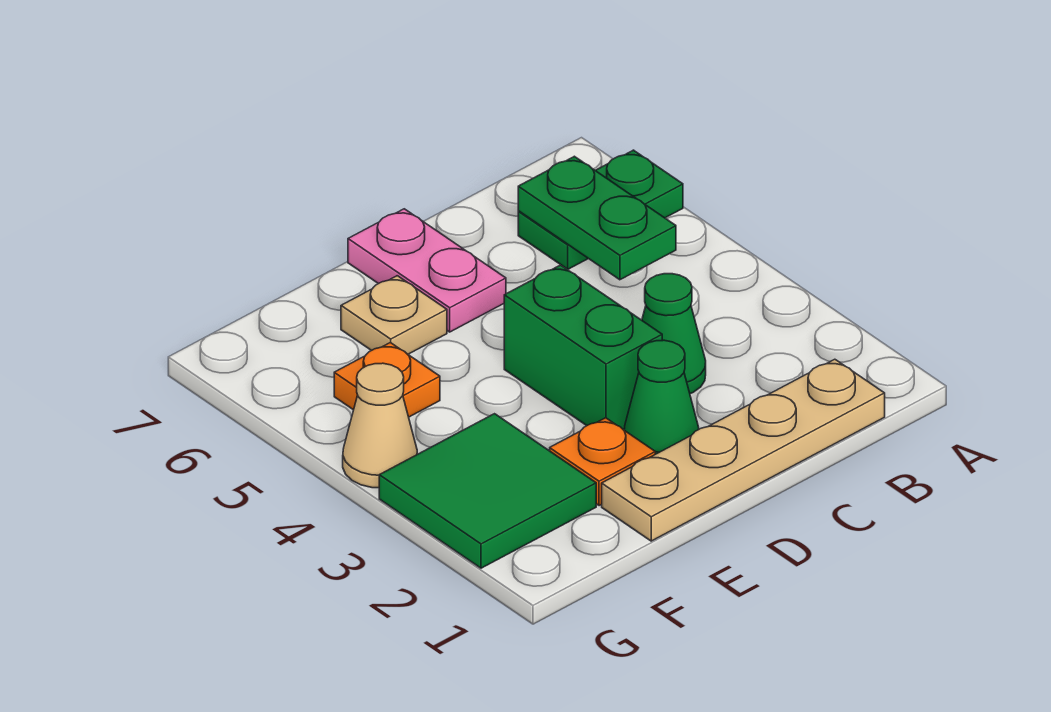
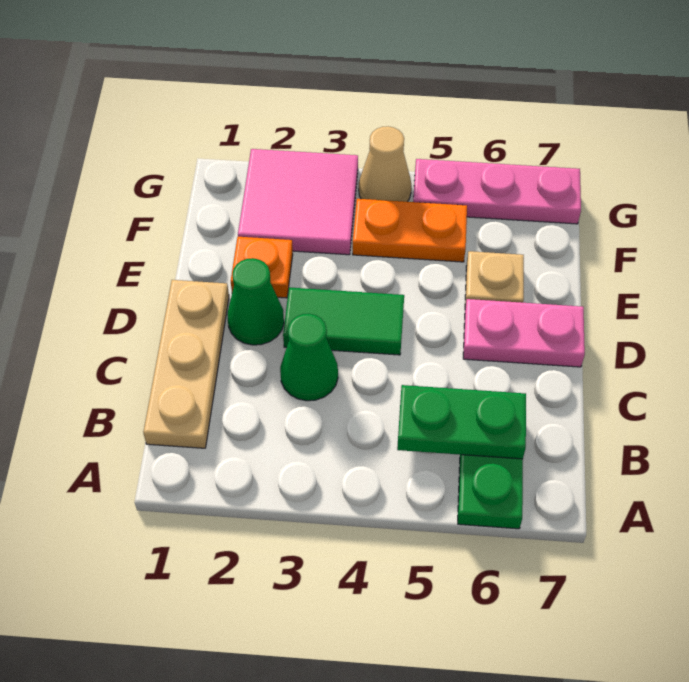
tan plate B1:E1 level 1 -> tan plate B1:D1 level 1
green brick D3:D4 level 1 -> green tile D3:D4 level 1
green tile F2:G3 level 1 -> pink tile F2:G3 level 1
orange plate F5 level 1 -> orange plate F4:F5 level 1
none -> pink plate G5:G7 level 1

